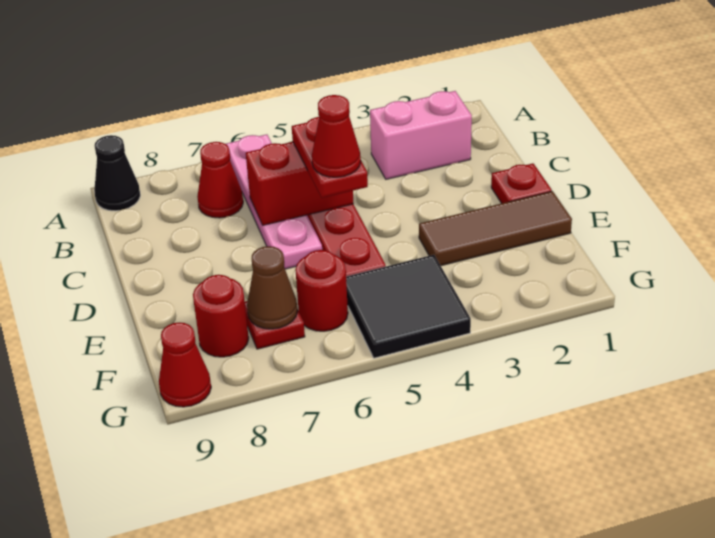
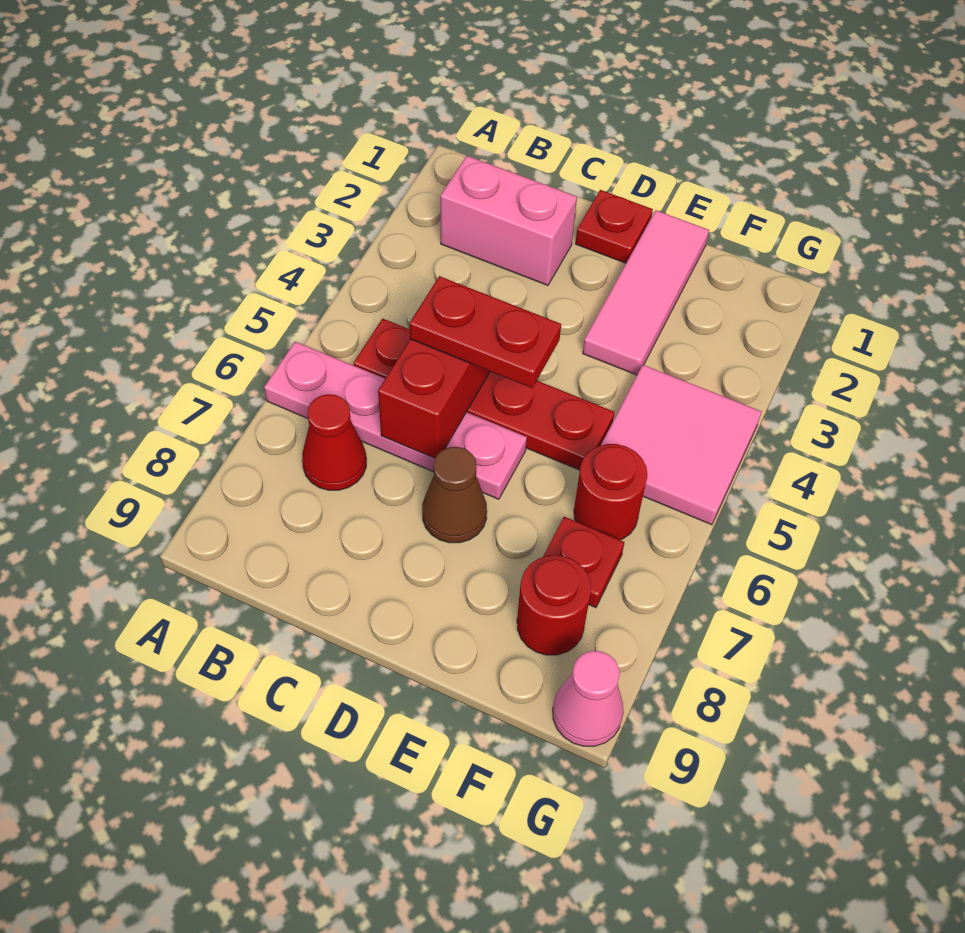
black cone A9 level 1 -> none
pink brick B2:B3 level 1 -> pink brick B2:C2 level 1
red cone D5 level 4 -> none
brown tile E1:E3 level 1 -> pink tile E1:E3 level 1
black tile F4:G5 level 1 -> pink tile F4:G5 level 1
brown cone F7 level 2 -> brown cone D7 level 1
red cone G9 level 1 -> pink cone G9 level 1

